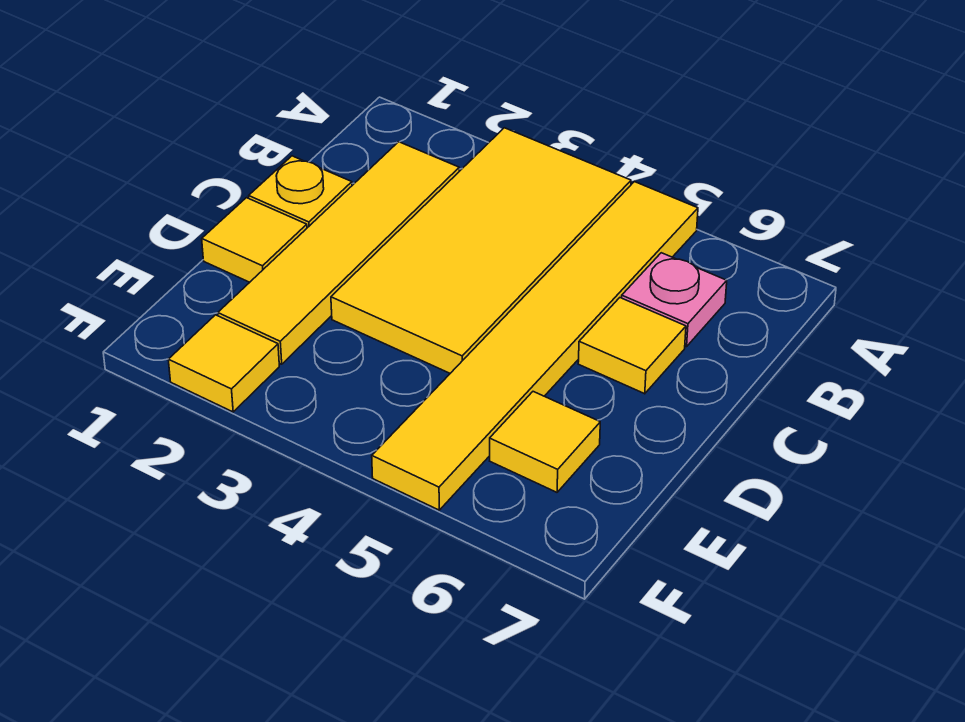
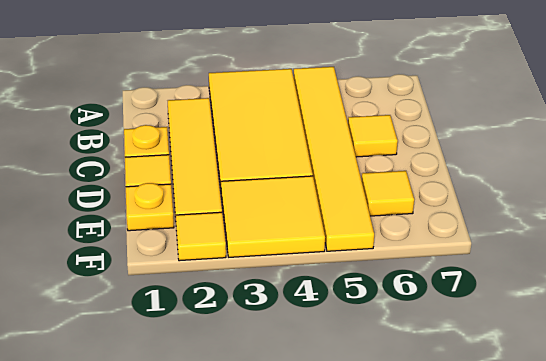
pink plate B6 level 1 -> none
none -> yellow plate E1 level 1
none -> yellow tile E3:F4 level 1

